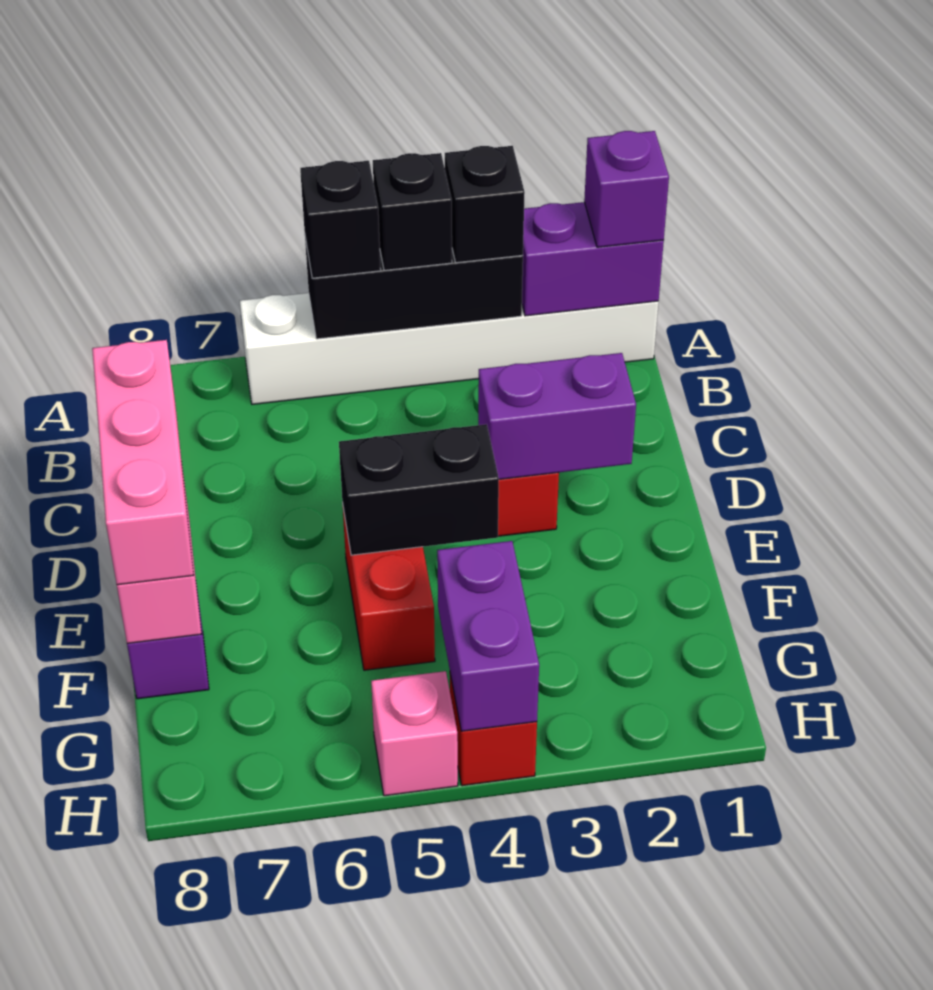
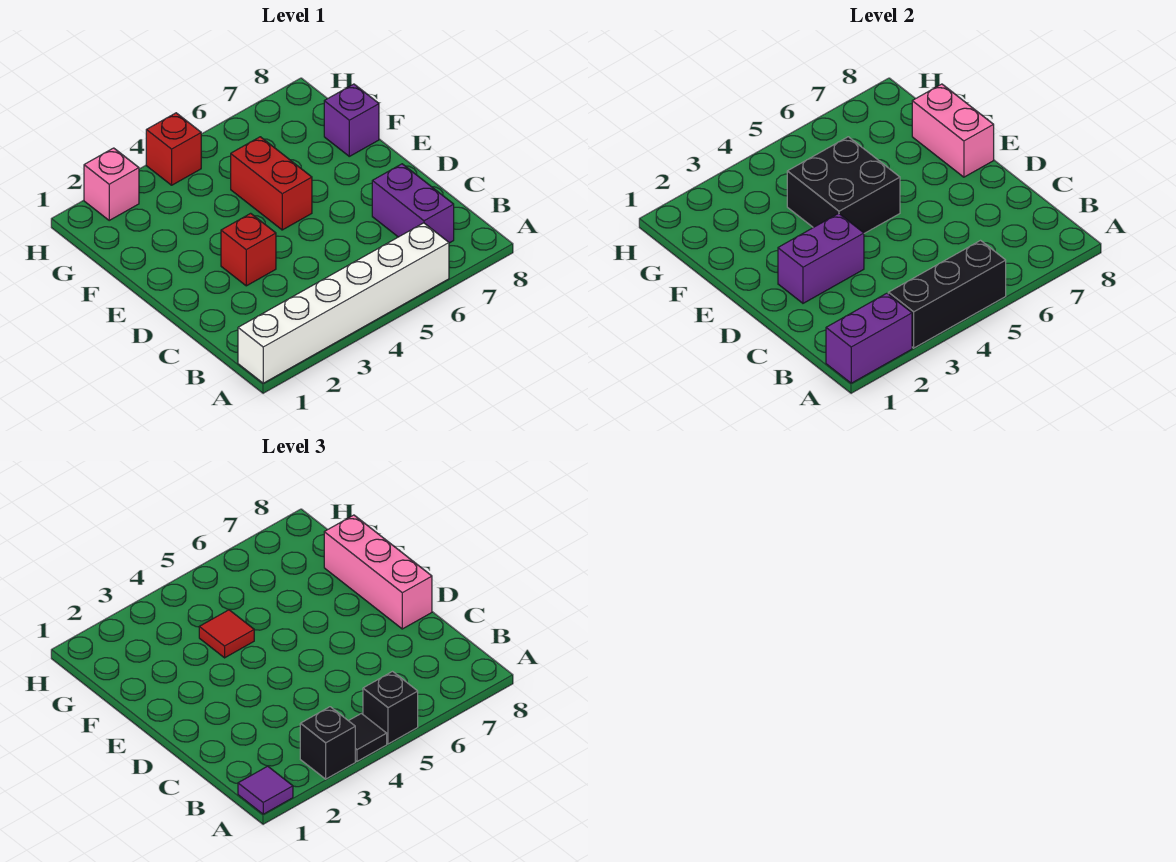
purple brick A1 level 3 -> purple tile A1 level 3
black brick A4 level 3 -> black tile A4 level 3
black brick E4:E5 level 2 -> black brick E4:F5 level 2
none -> red tile F4 level 3
purple brick G4:H4 level 2 -> purple brick B7:C7 level 1
pink brick H5 level 1 -> pink brick H2 level 1

